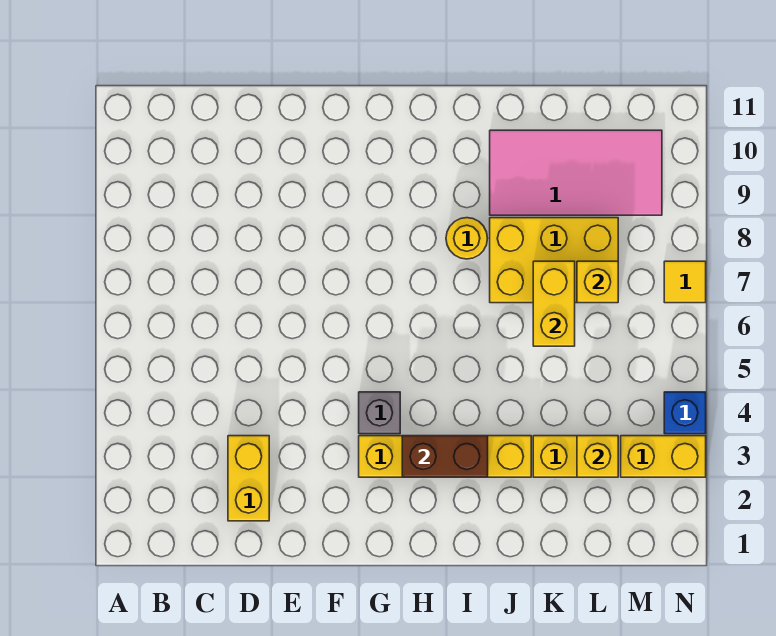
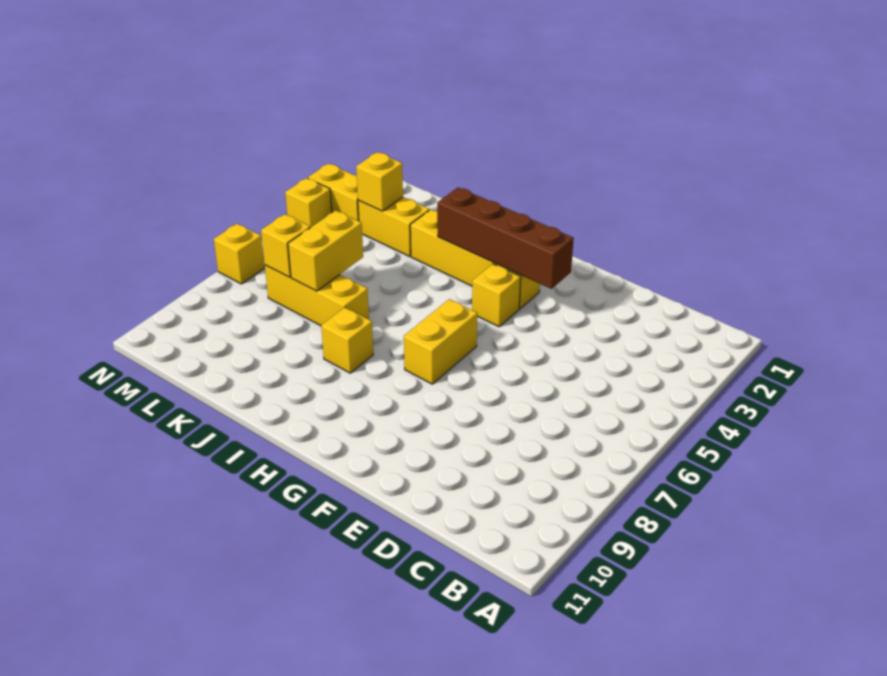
yellow brick D2:D3 level 1 -> yellow brick G6:G7 level 1
grey brick G4 level 1 -> yellow brick G4 level 1
brown brick H3:I3 level 2 -> brown brick F3:I3 level 2
yellow round brick I8 level 1 -> yellow brick I8 level 1
yellow brick J7:L8 level 1 -> yellow brick J7:L7 level 1
pink tile J9:M10 level 1 -> none
blue brick N4 level 1 -> yellow brick N4 level 1
yellow tile N7 level 1 -> yellow brick N7 level 1

